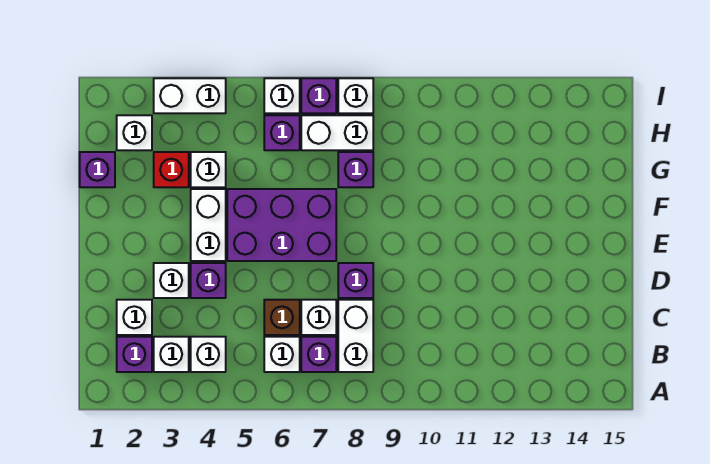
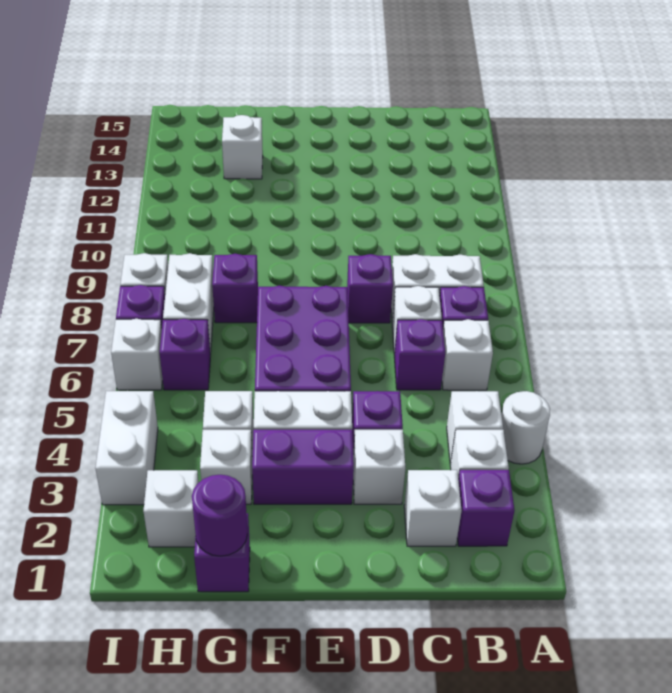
none -> white round brick A4 level 1
brown brick C6 level 1 -> purple brick C6 level 1
none -> purple brick E3:F3 level 1
none -> purple round brick G1 level 2
red brick G3 level 1 -> white brick G3 level 1
none -> white brick G13 level 1

